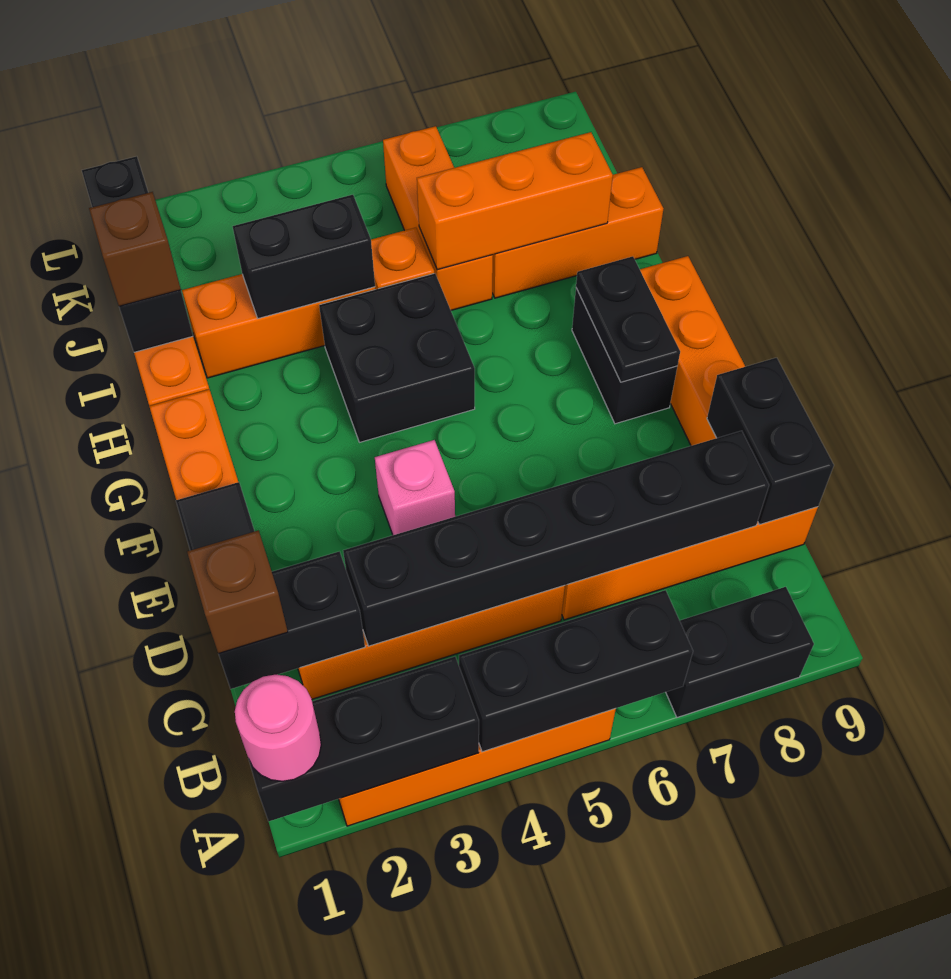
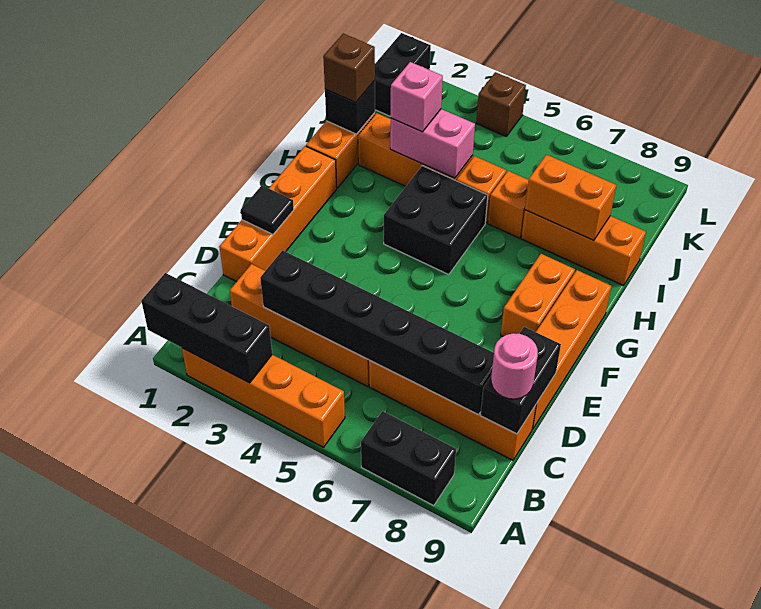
pink round brick A1 level 3 -> pink round brick C9 level 3
black brick A4:A6 level 2 -> none
black brick C1:C2 level 2 -> none
brown brick C1 level 3 -> brown brick L4 level 1
pink brick E4 level 1 -> pink brick I3 level 3
black brick F8:G8 level 1 -> orange brick F8:G8 level 1
black plate F8:G8 level 2 -> none
black brick I3:I4 level 2 -> pink brick I3:I4 level 2
orange brick I6:K6 level 1 -> orange brick I6 level 1
orange brick I6:I8 level 2 -> orange brick I7:I8 level 2

